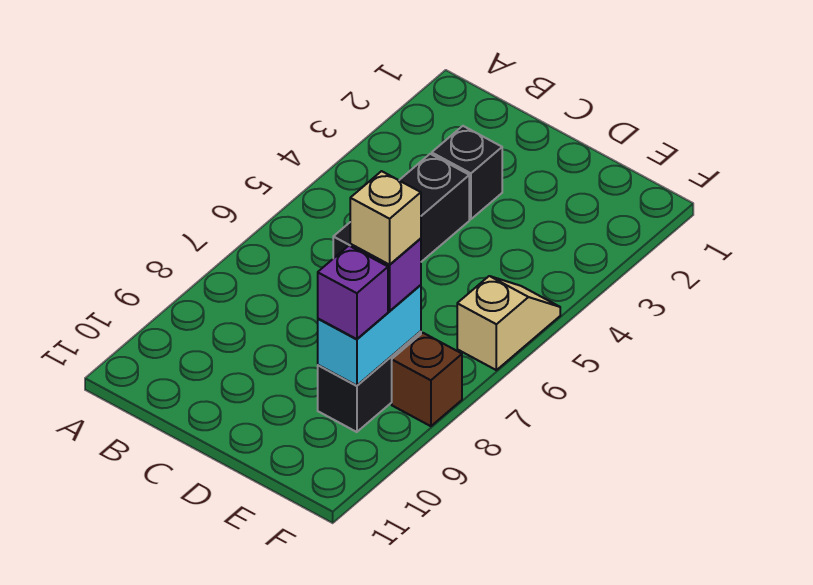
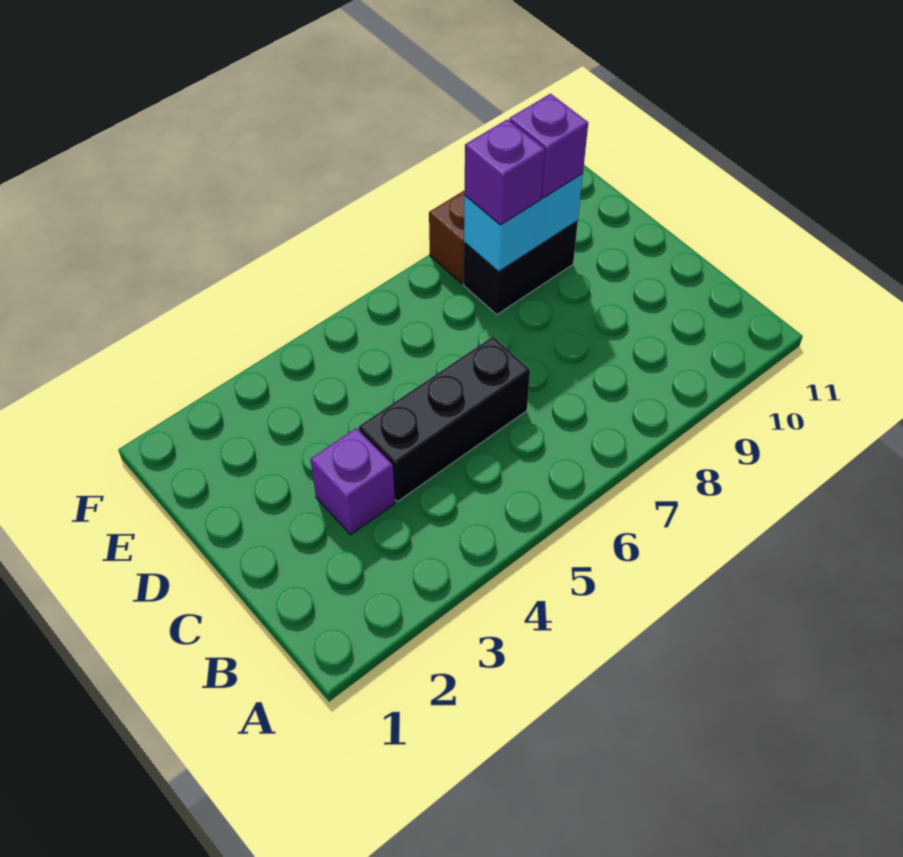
black brick C3 level 1 -> purple brick C3 level 1
tan brick E8 level 4 -> none
tan slope F5:F6 level 1 top 6 -> none

